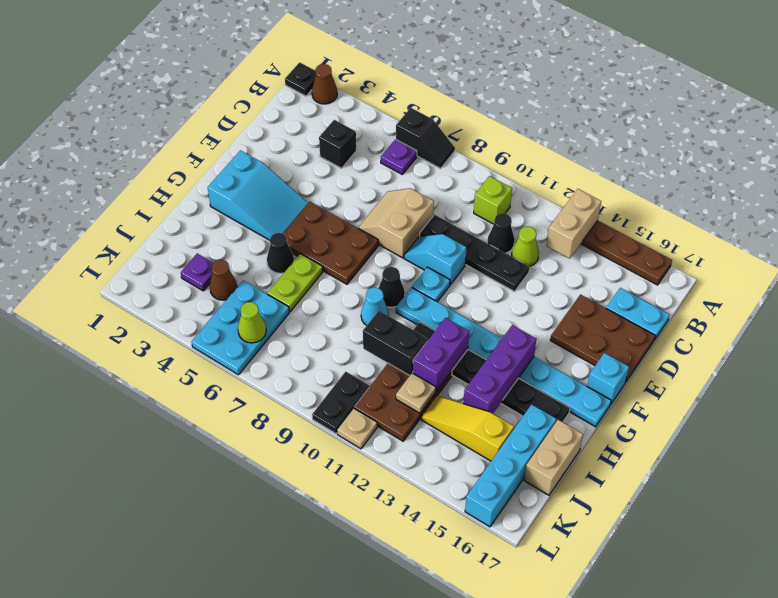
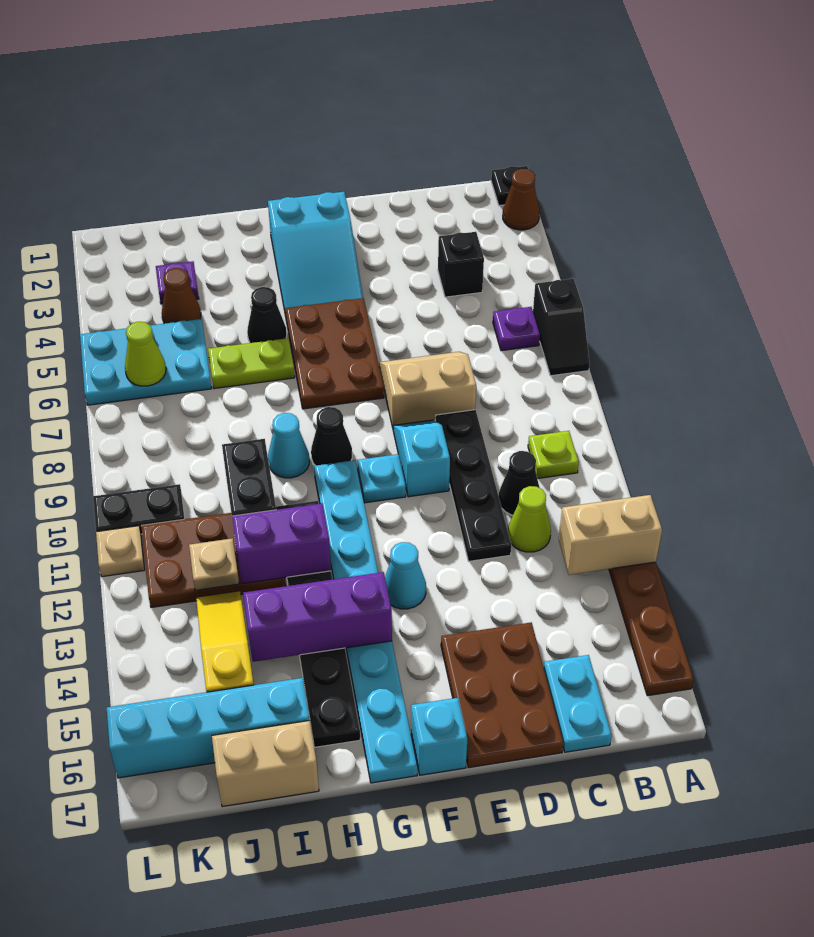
lime brick B10 level 1 -> lime plate B10 level 1
none -> cyan cone F13 level 1

